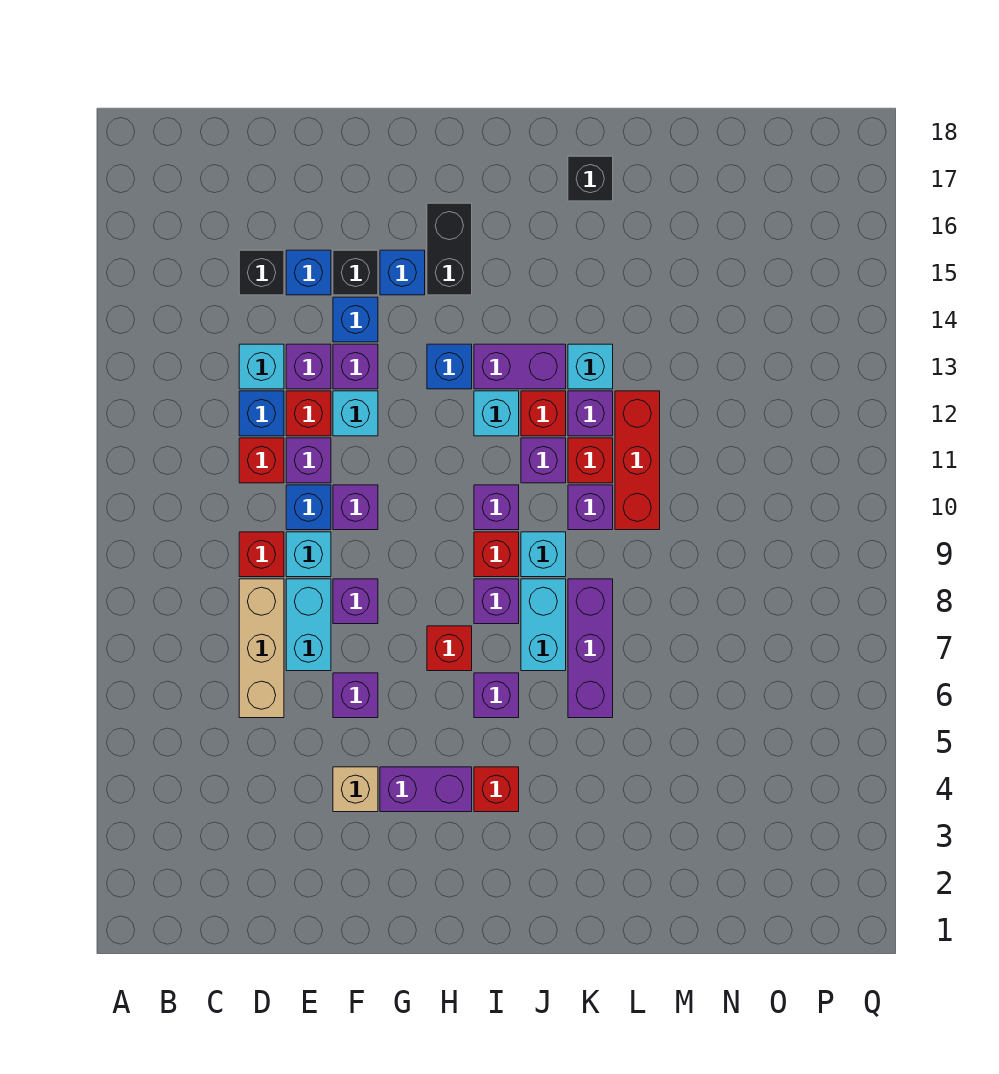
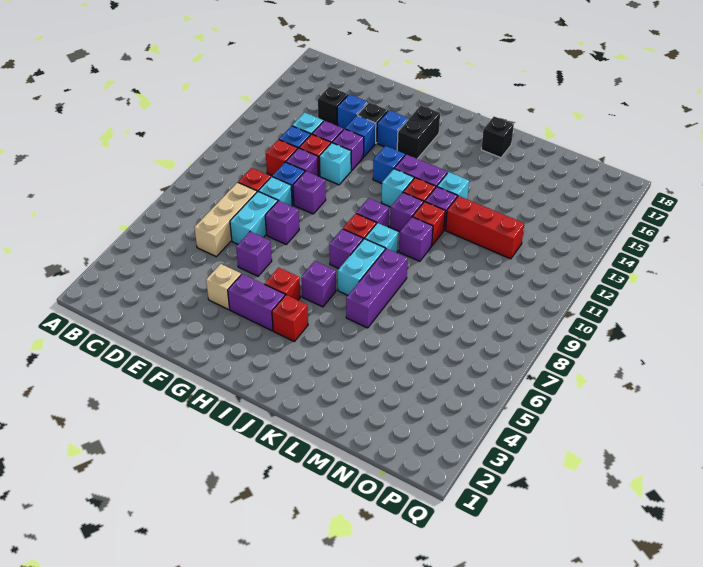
red brick H7 level 1 -> red brick H5 level 1
red brick L10:L12 level 1 -> red brick L12:N12 level 1

